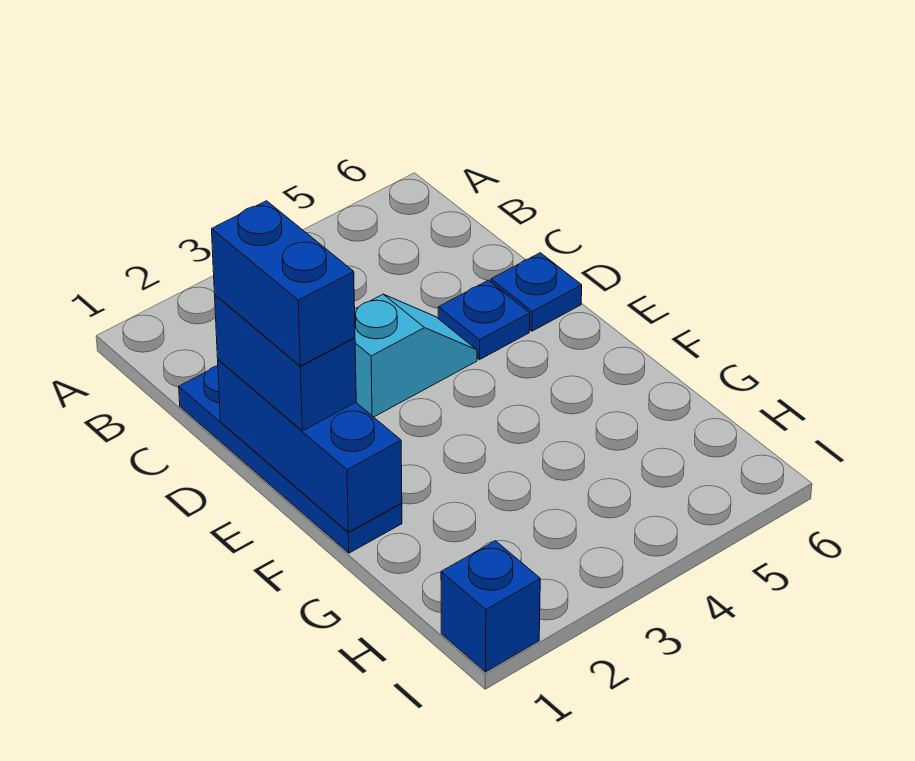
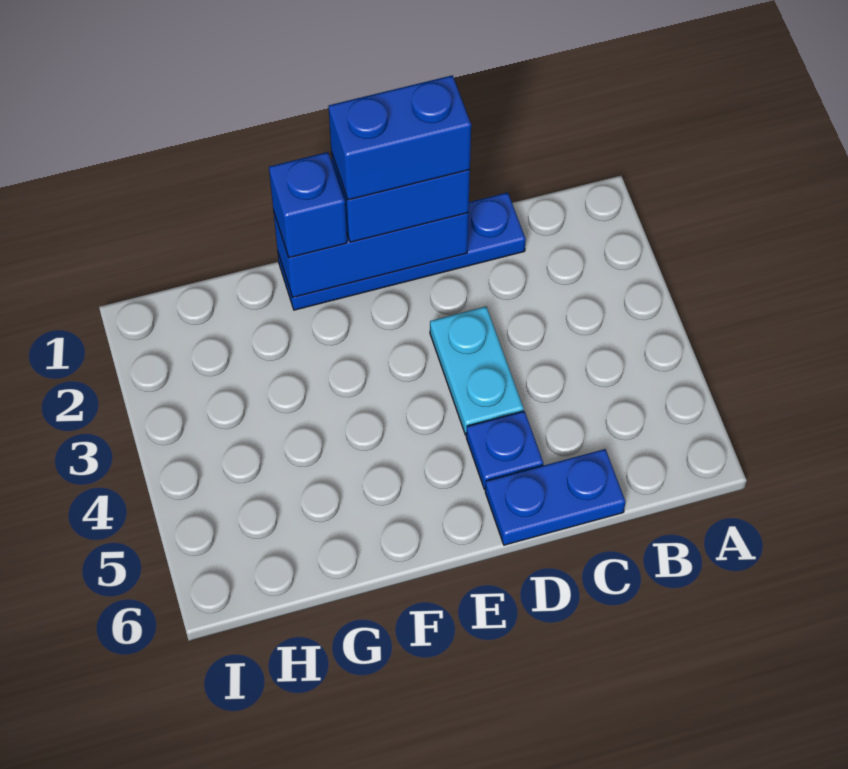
cyan slope D3:D4 level 1 top 3 -> cyan plate D3:D4 level 1
blue plate D6 level 1 -> blue plate C6:D6 level 1
blue brick I1 level 1 -> blue brick F1 level 3

